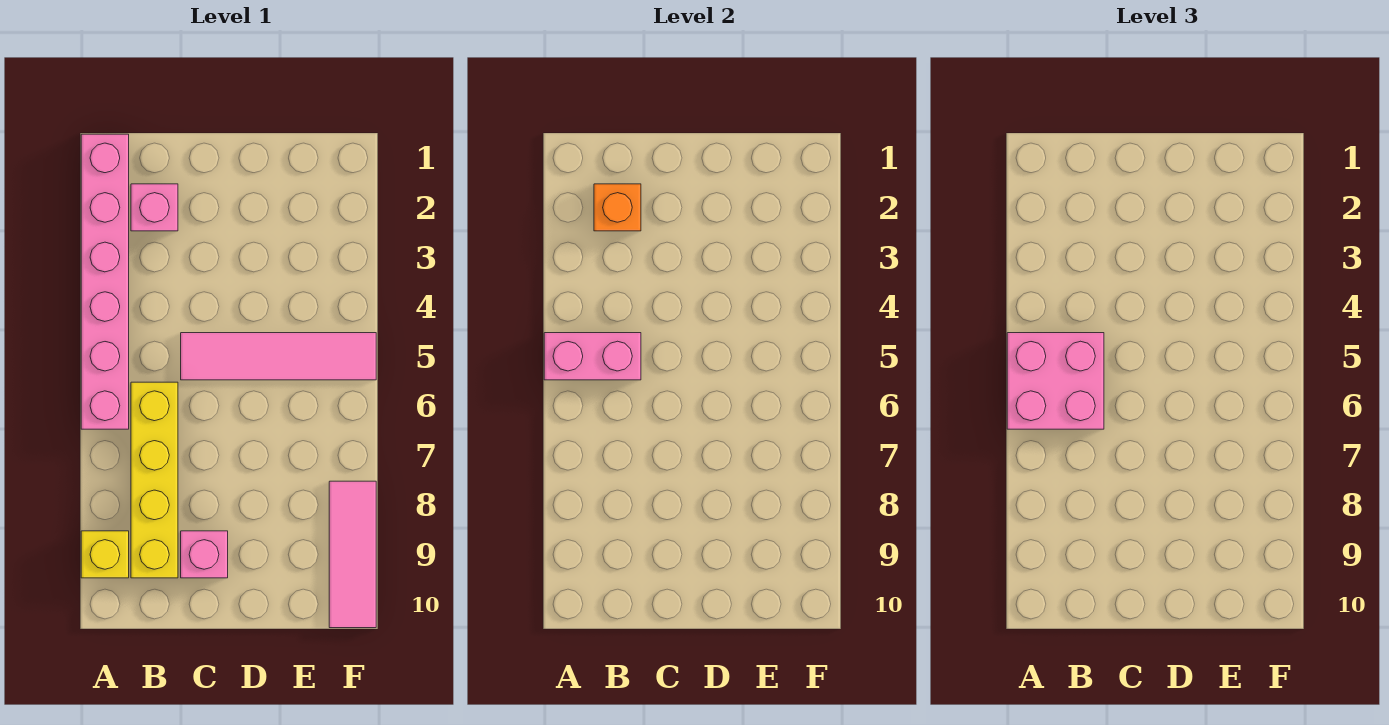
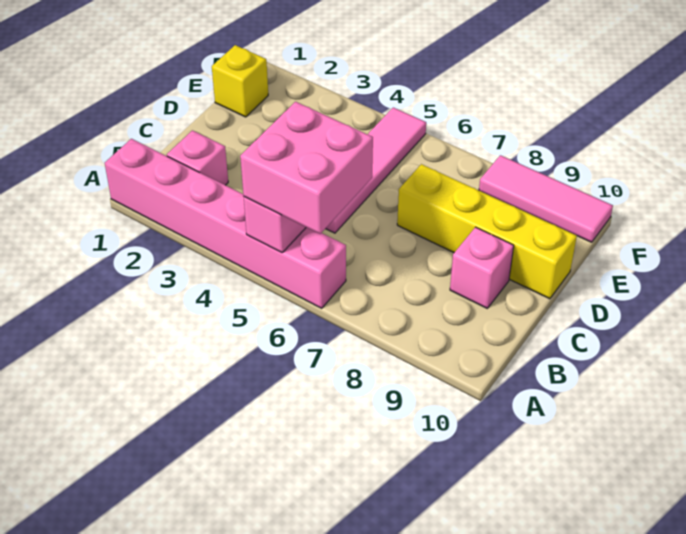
yellow brick A9 level 1 -> yellow brick E1 level 1
orange brick B2 level 2 -> none
yellow brick B6:B9 level 1 -> yellow brick D7:D10 level 1

